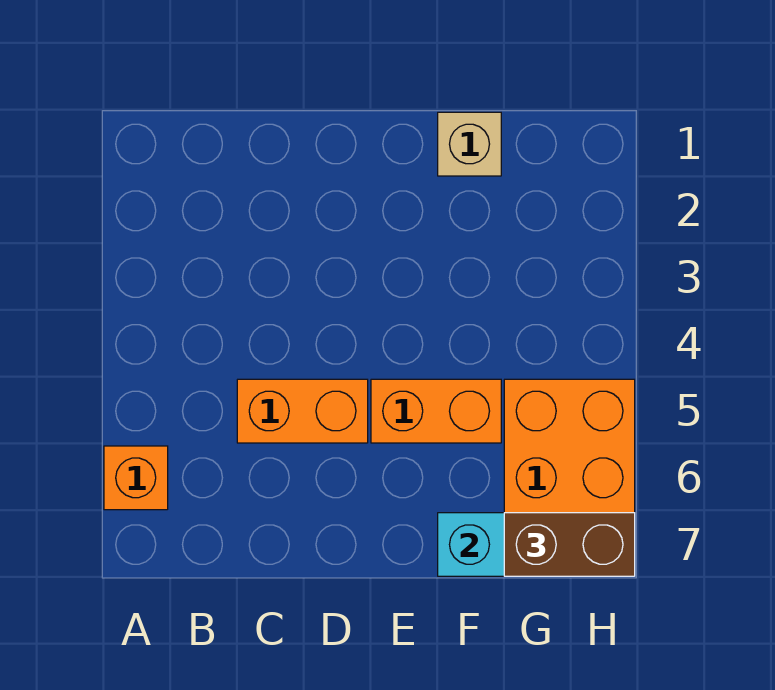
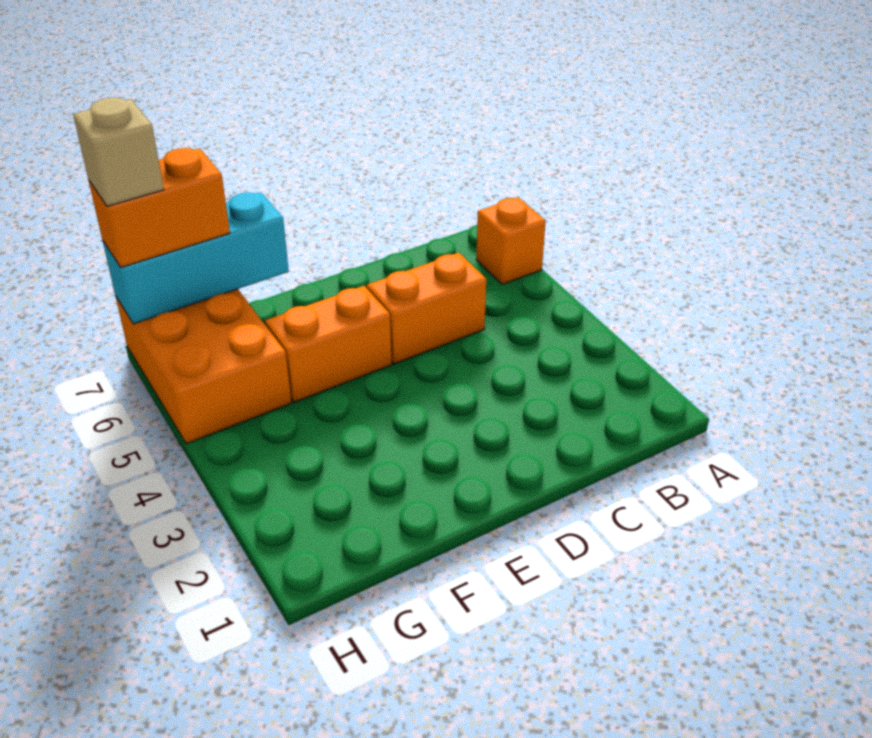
tan brick F1 level 1 -> tan brick H7 level 4
brown brick G7:H7 level 3 -> orange brick G7:H7 level 3

